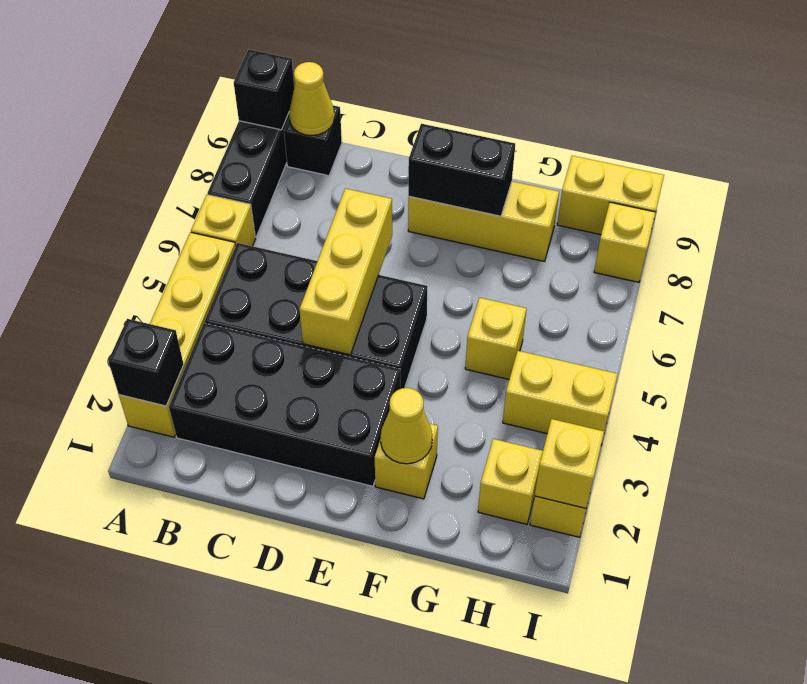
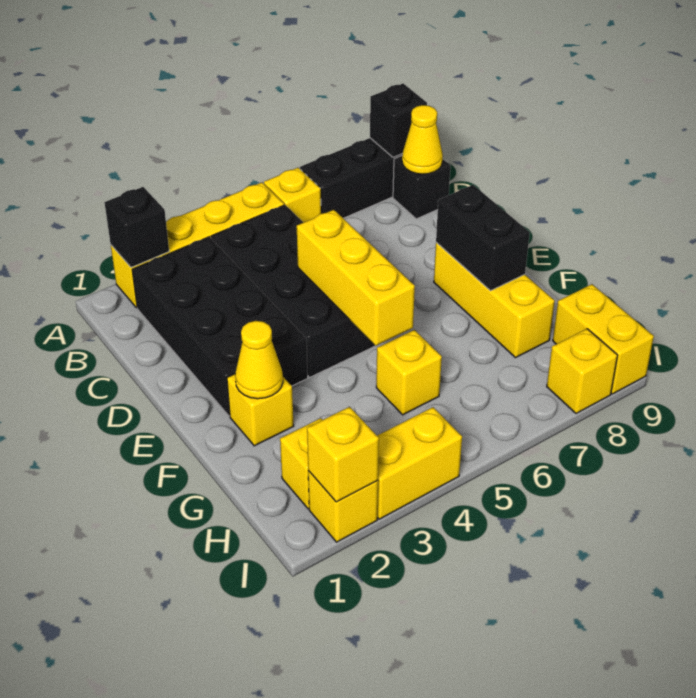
yellow brick D4:D6 level 2 -> yellow brick D5:F5 level 2
yellow brick H4:I4 level 1 -> yellow brick I3:I4 level 1

